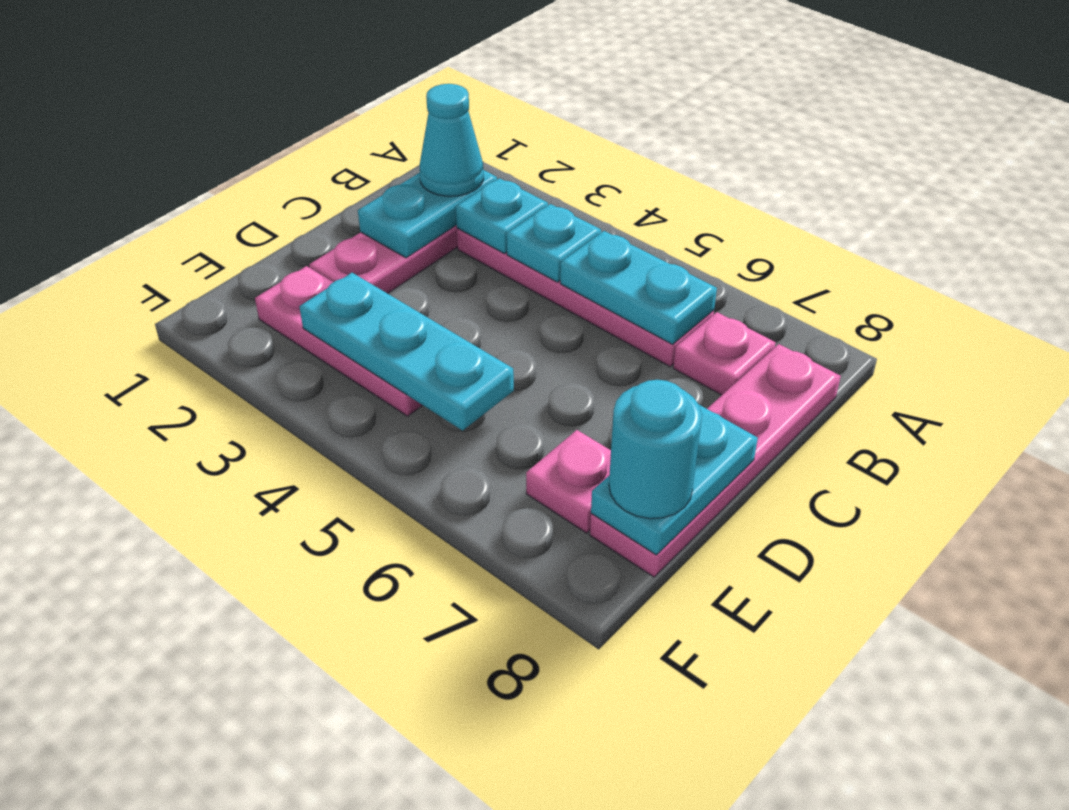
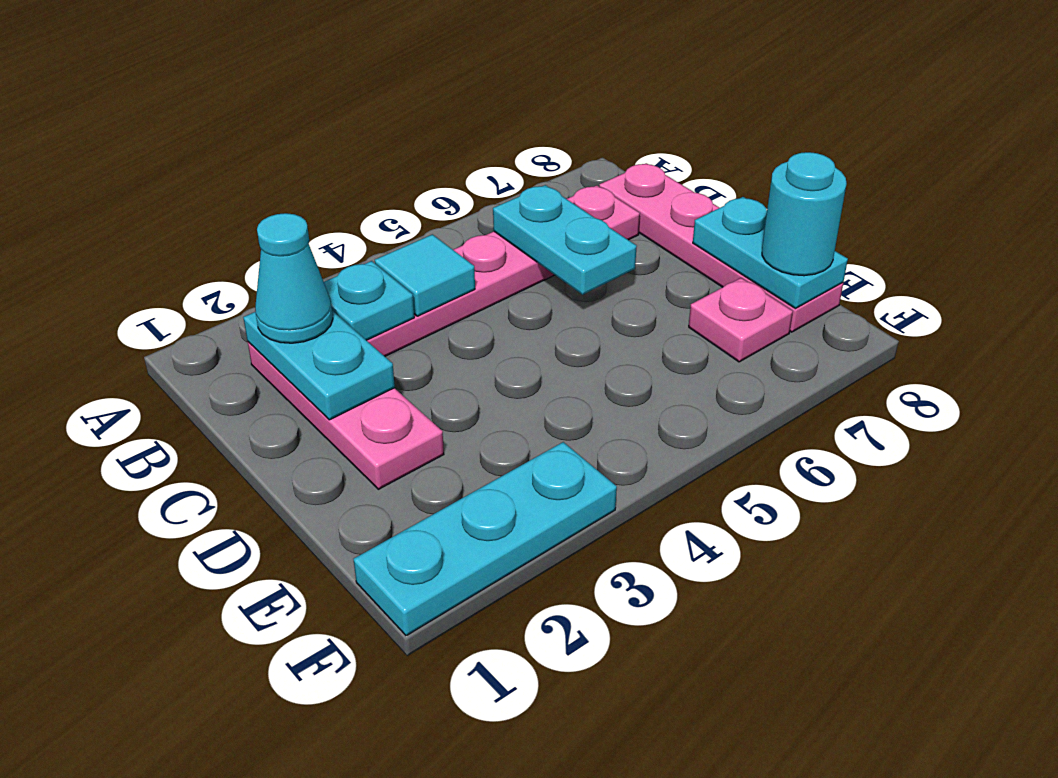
cyan plate B4 level 2 -> cyan tile B4 level 2
cyan plate B5:B6 level 2 -> cyan plate B6:C6 level 2
pink plate E2:E4 level 1 -> none
cyan plate E3:E5 level 2 -> cyan plate F1:F3 level 1

